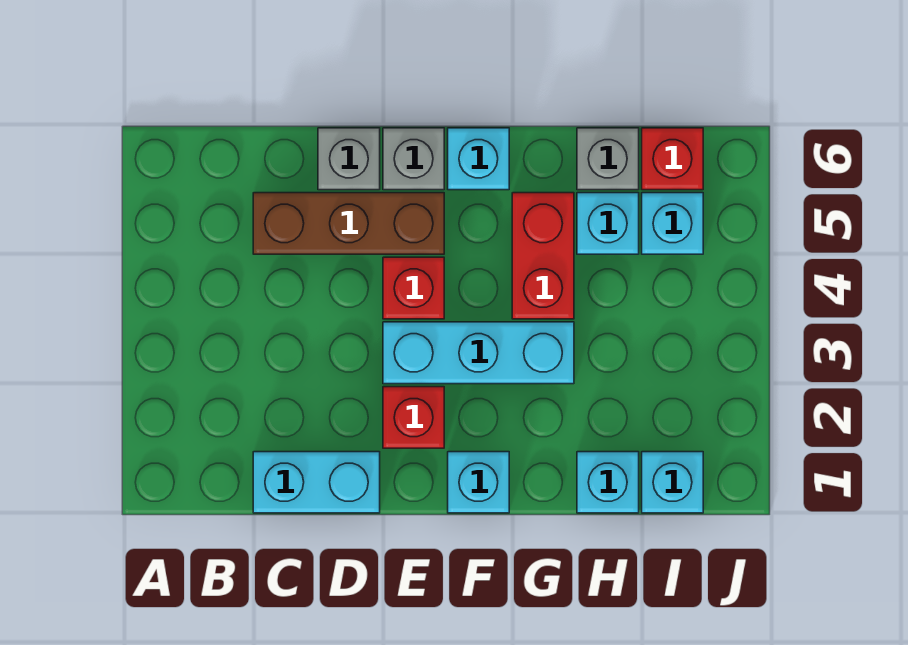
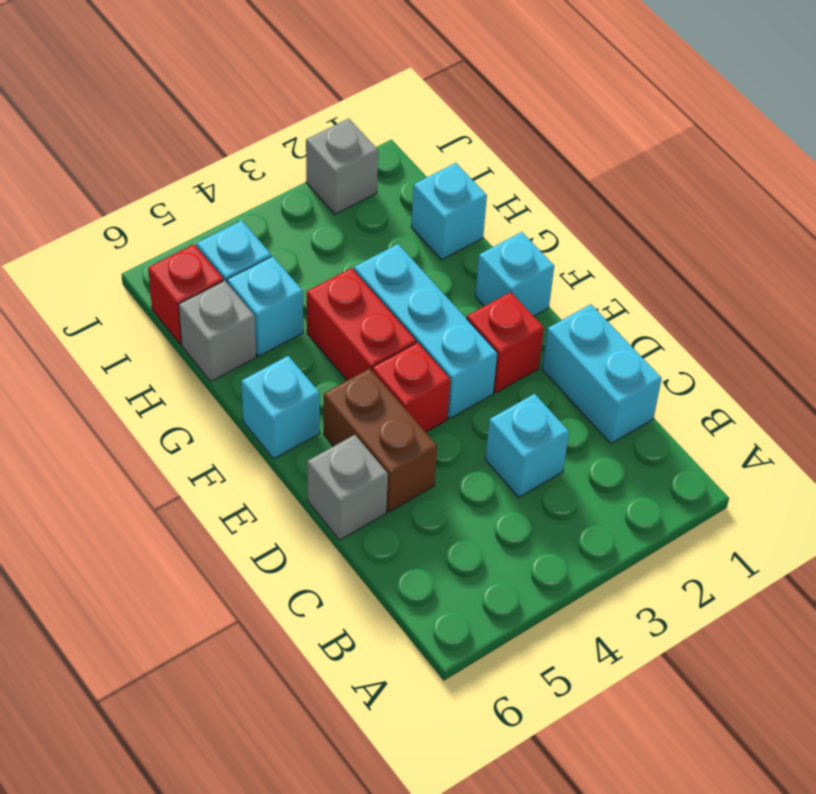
brown brick C5:E5 level 1 -> brown brick D5:E5 level 1
grey brick E6 level 1 -> grey brick J2 level 1
red brick G4:G5 level 1 -> red brick F4:G4 level 1
cyan brick I1 level 1 -> cyan brick C3 level 1

